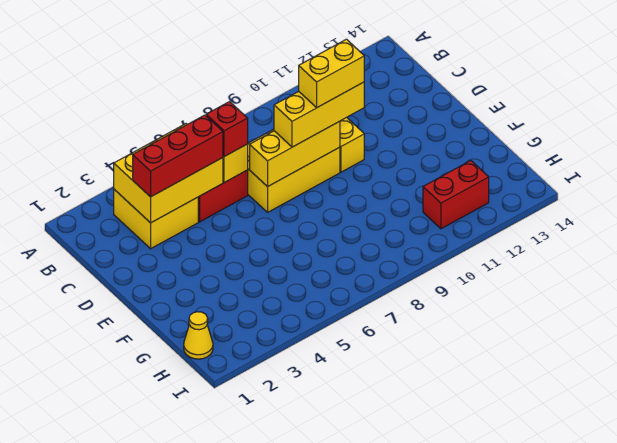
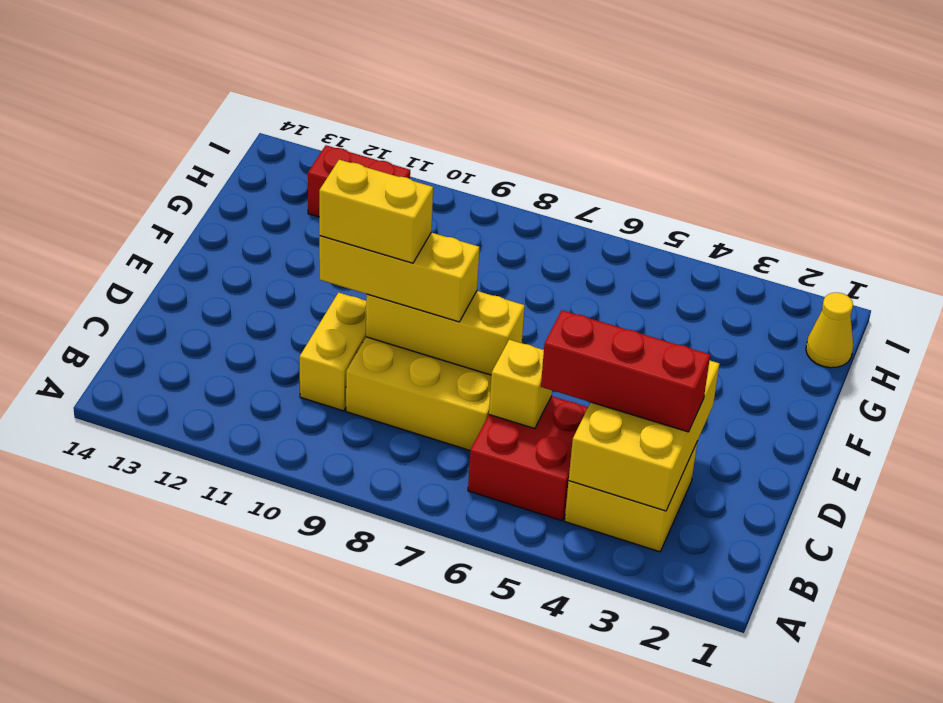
yellow brick B3:C5 level 2 -> yellow brick B3:D4 level 2
red brick C6 level 3 -> none

